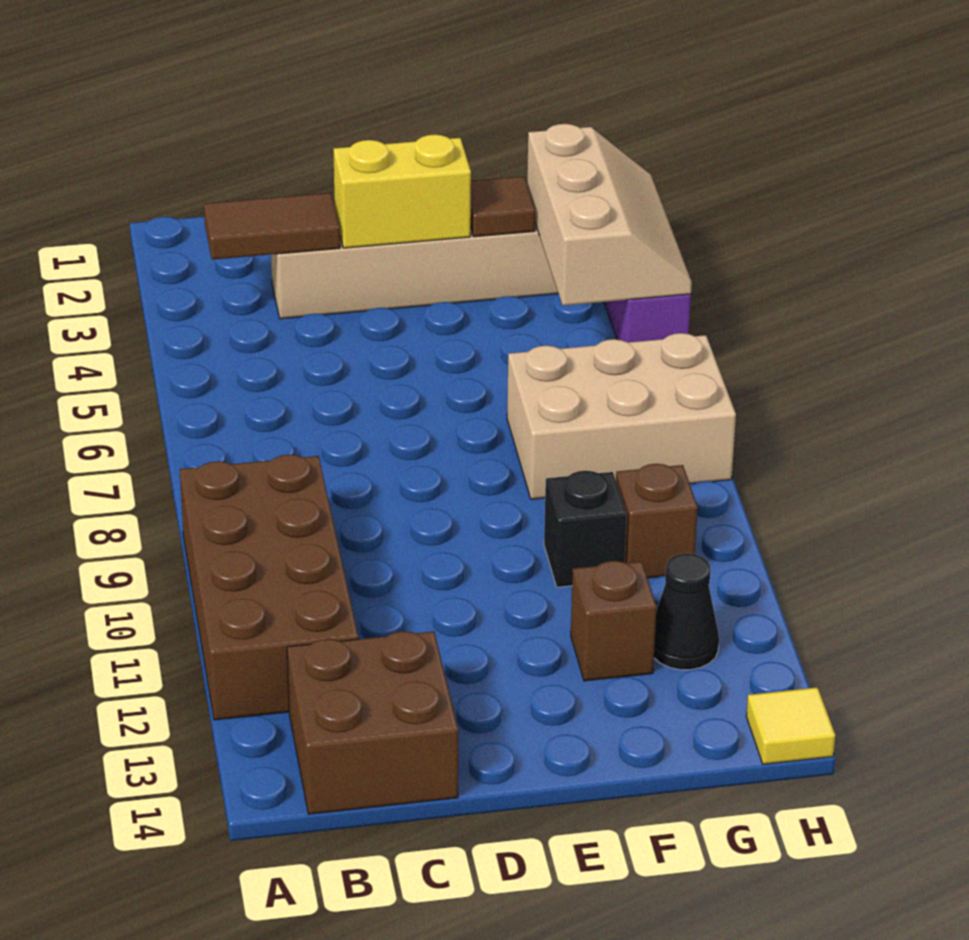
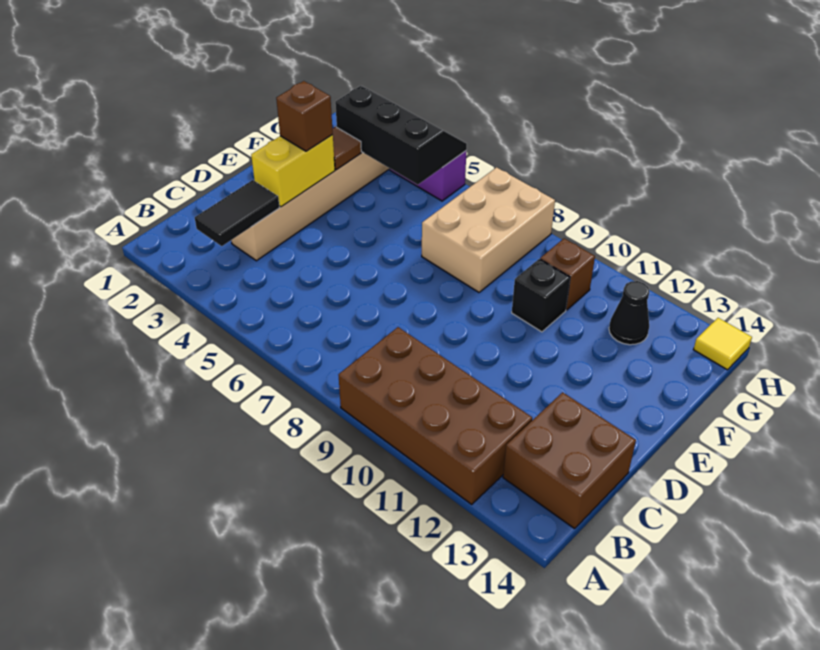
brown tile B3:C3 level 2 -> black tile B3:C3 level 2
brown brick F12 level 1 -> brown brick E3 level 3
tan slope G3:H5 level 2 top G -> black slope G3:H5 level 2 top G

